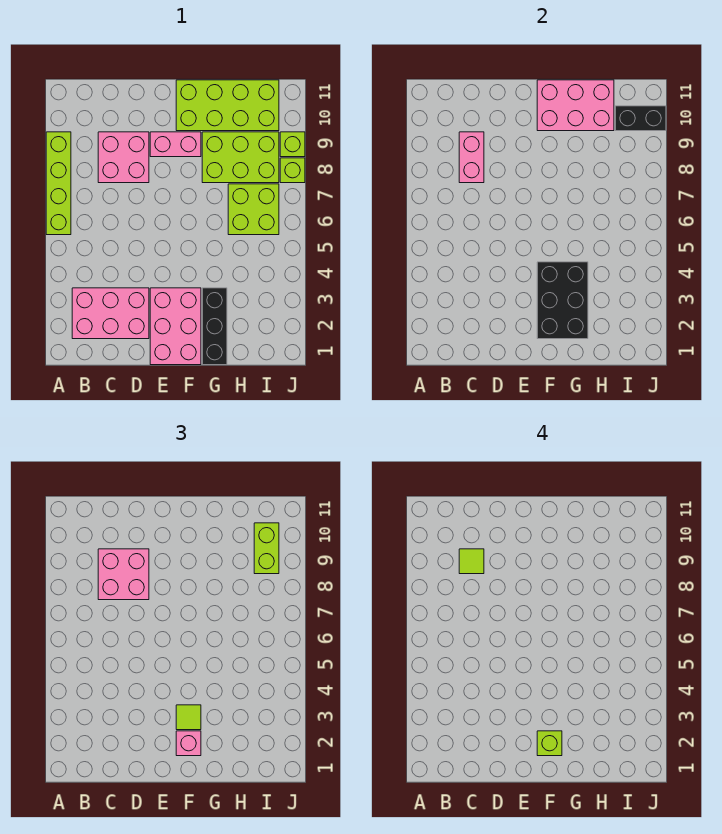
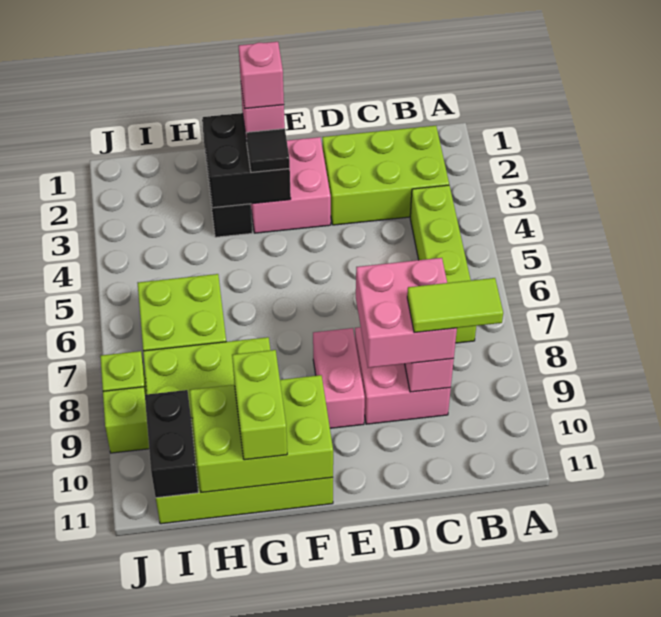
lime brick A6:A9 level 1 -> lime brick B4:B7 level 1
pink brick B2:D3 level 1 -> lime brick B2:D3 level 1
lime tile C9 level 4 -> lime tile B9:C9 level 4
pink brick E1:F3 level 1 -> pink brick E2:F3 level 1
pink brick E9:F9 level 1 -> pink brick E8:E9 level 1
black brick F2:G4 level 2 -> black brick F2:G3 level 2
lime brick F2 level 4 -> pink brick F2 level 4
lime tile F3 level 3 -> black tile F3 level 3
pink brick F10:H11 level 2 -> lime brick F10:H11 level 2
lime brick I9:I10 level 3 -> lime brick G10:G11 level 3
black brick I10:J10 level 2 -> black brick I10:I11 level 2

